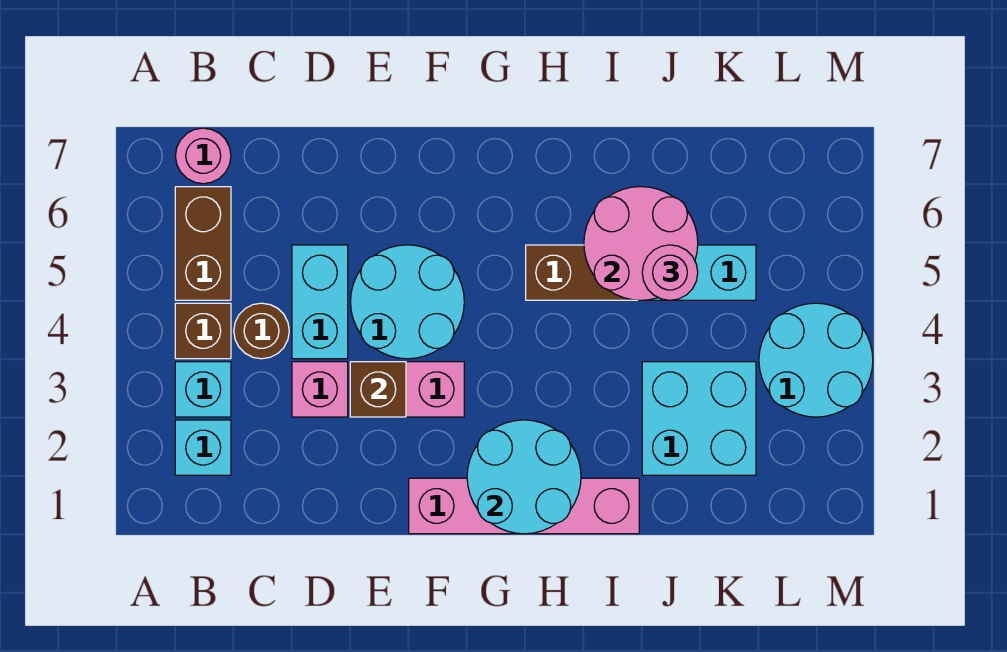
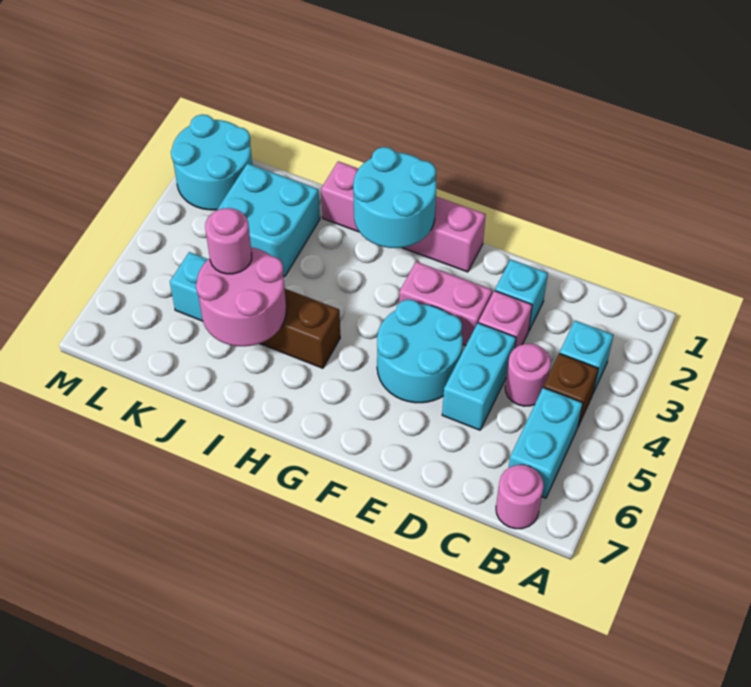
cyan brick B2 level 1 -> cyan brick D2 level 1
brown brick B5:B6 level 1 -> cyan brick B5:B6 level 1
brown round brick C4 level 1 -> pink round brick C4 level 1
brown brick E3 level 2 -> none
cyan round brick L3:M4 level 1 -> cyan round brick L1:M2 level 1

